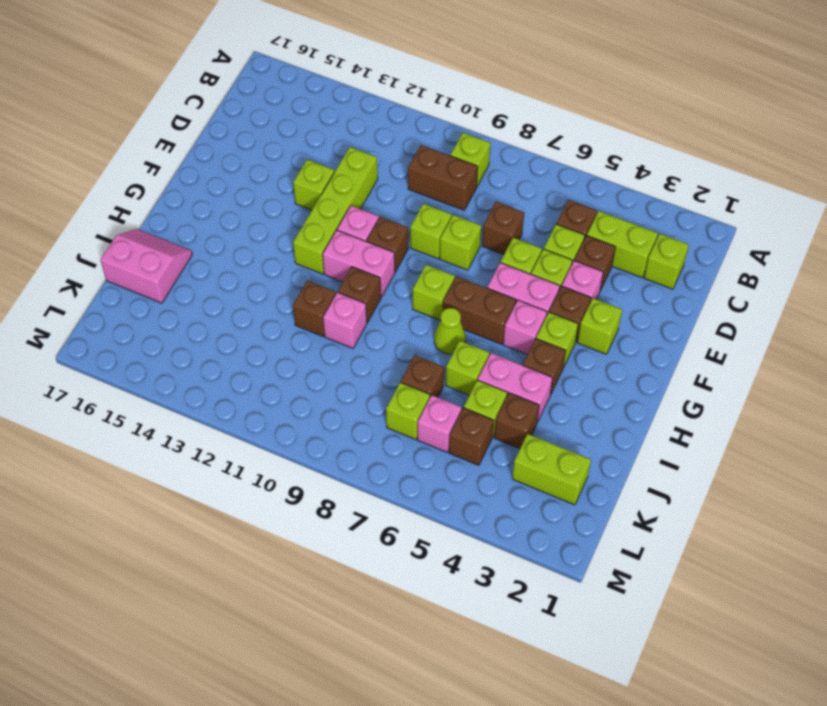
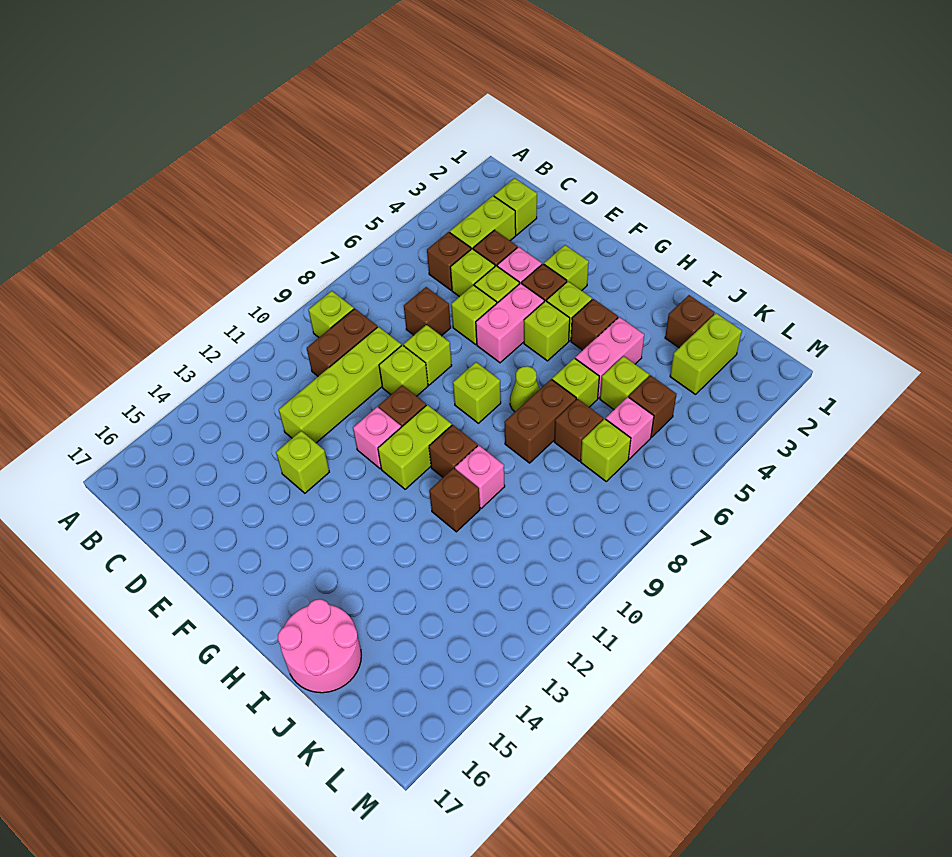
lime brick D12:G12 level 1 -> lime brick D9:D12 level 1
pink brick G5 level 1 -> lime brick G5 level 1
brown brick G6:G7 level 1 -> brown brick I7:I8 level 1
pink brick G10:G11 level 1 -> lime brick G10:G11 level 1
pink slope I16:J17 level 1 top J -> pink round brick I16:J17 level 1
brown brick J4 level 1 -> brown brick J2 level 1

